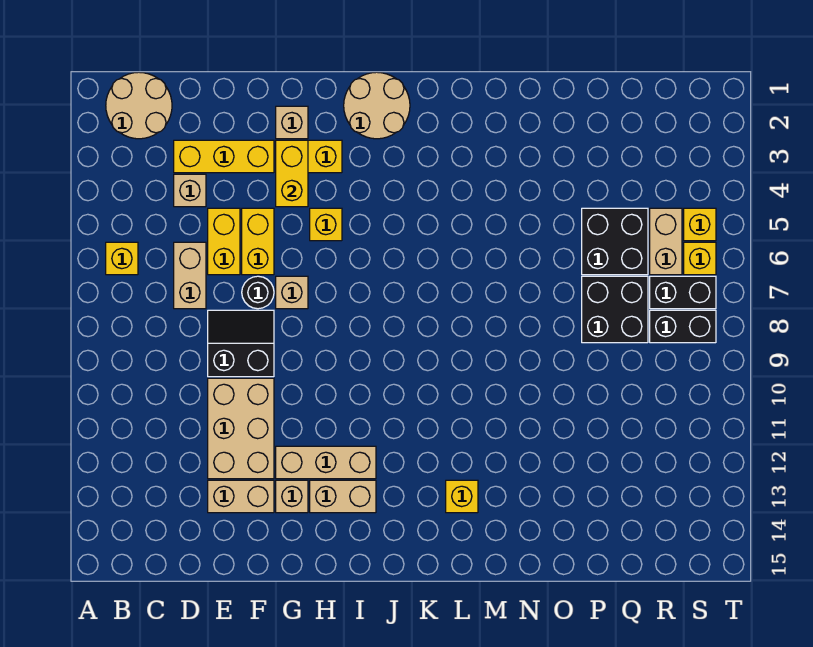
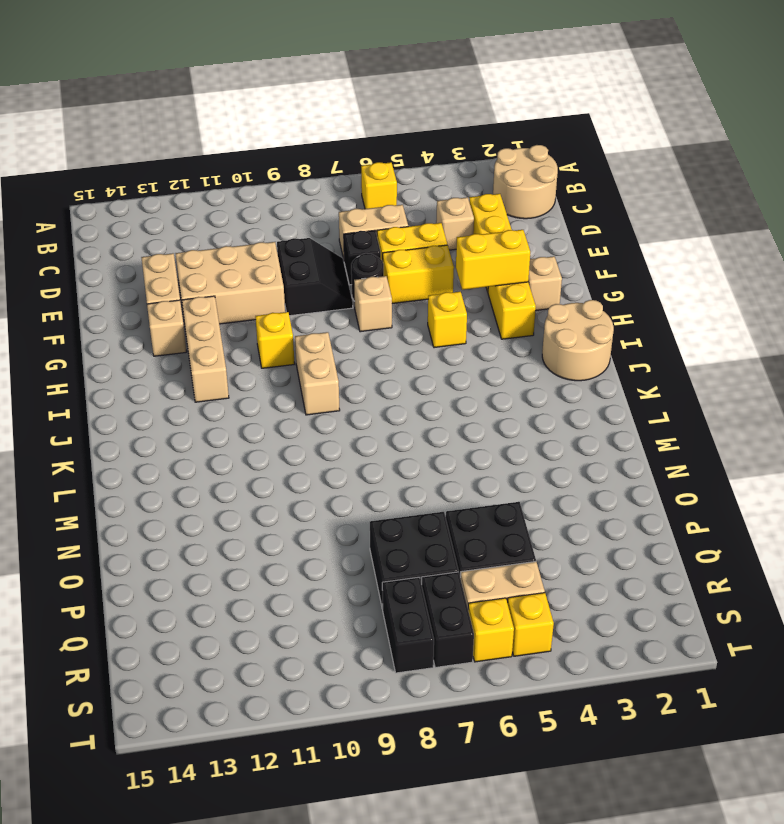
none -> black brick E7 level 1
tan brick H13:I13 level 1 -> tan brick I9:J9 level 1
yellow brick L13 level 1 -> yellow brick H10 level 1

